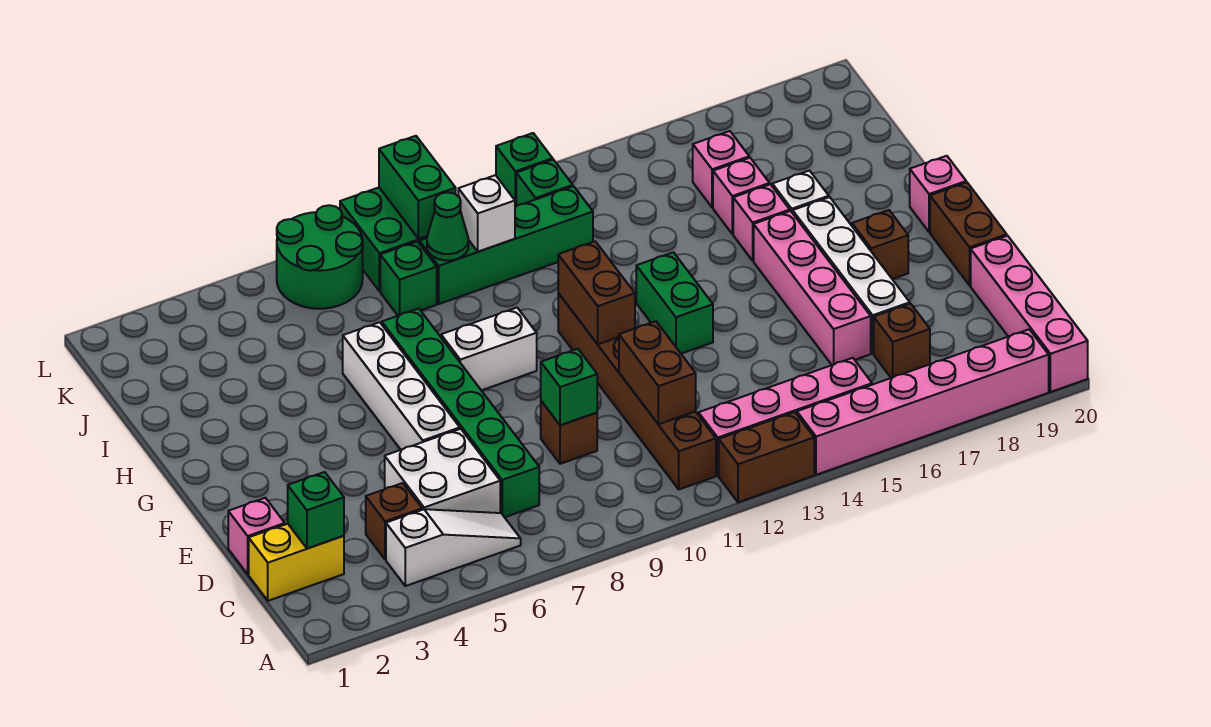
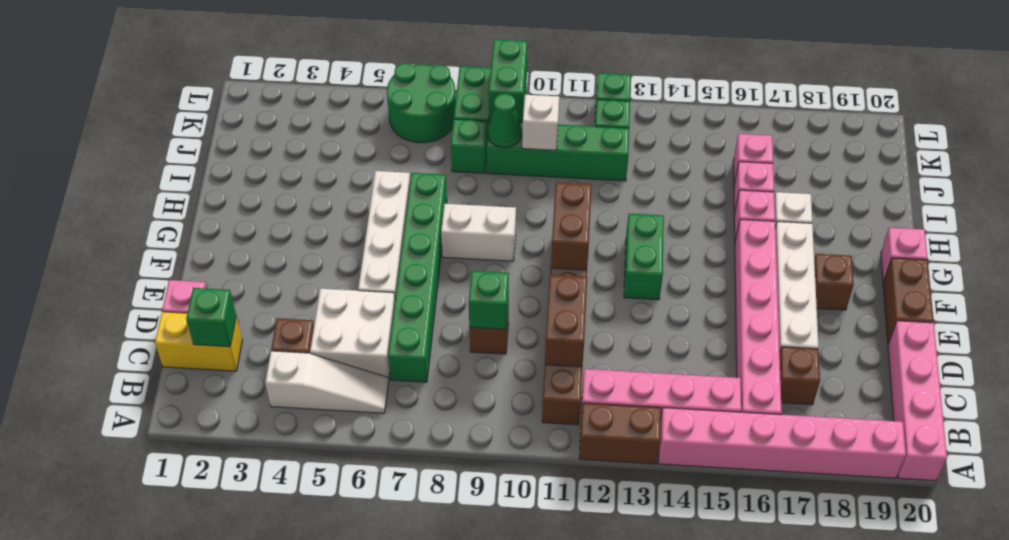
pink brick D16:G16 level 1 -> pink brick B16:G16 level 1

